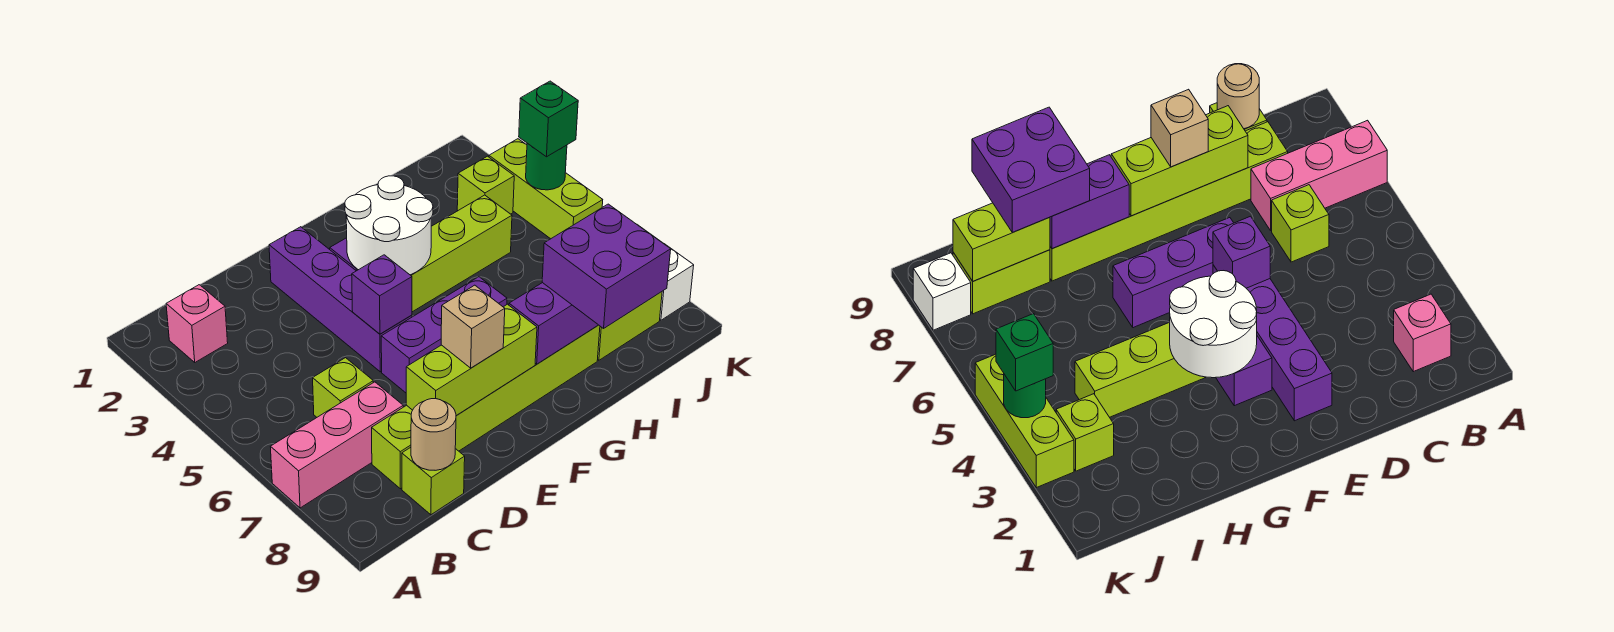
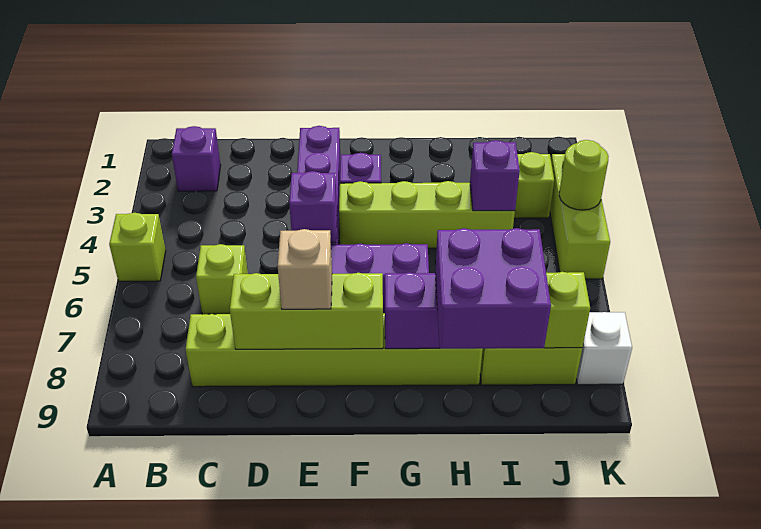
pink brick A7:C7 level 1 -> none
pink brick B2 level 1 -> purple brick B2 level 1
lime brick C9 level 1 -> lime brick A5 level 1
tan round brick C9 level 2 -> none
white round brick F3:G4 level 2 -> none
none -> purple brick I4 level 2
green round brick K4 level 2 -> lime round brick K4 level 2
green brick K4 level 3 -> none

